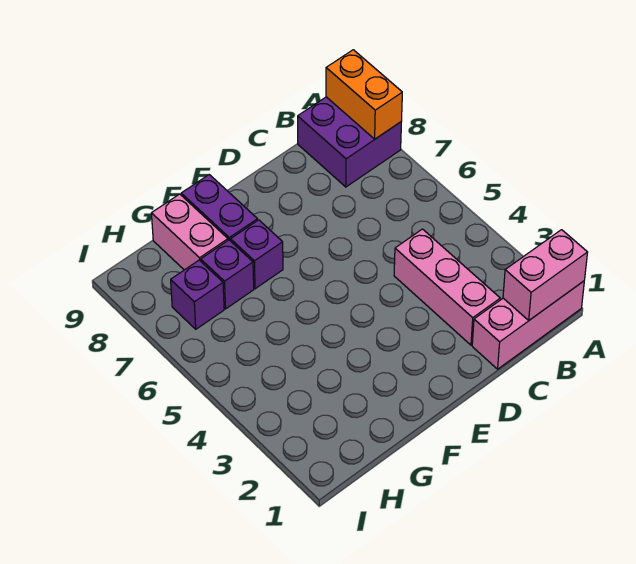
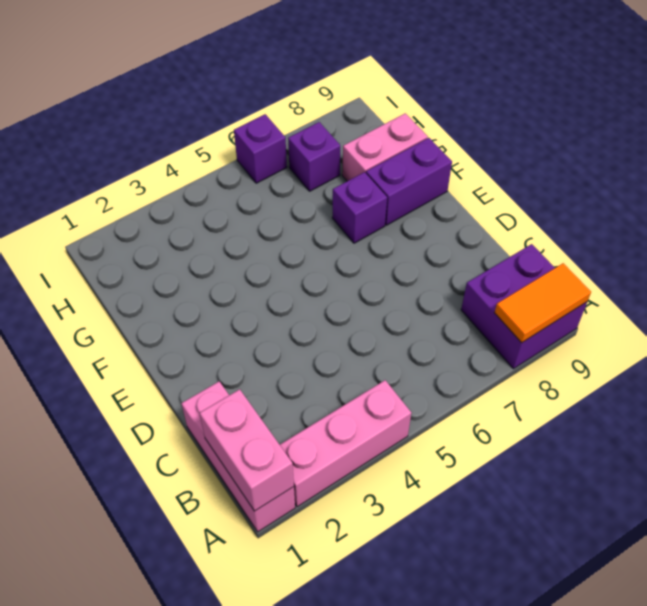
orange brick A8:A9 level 2 -> orange tile A8:A9 level 2
pink brick C2:C4 level 1 -> pink brick A2:A4 level 1
purple brick G7 level 1 -> purple brick I6 level 1

